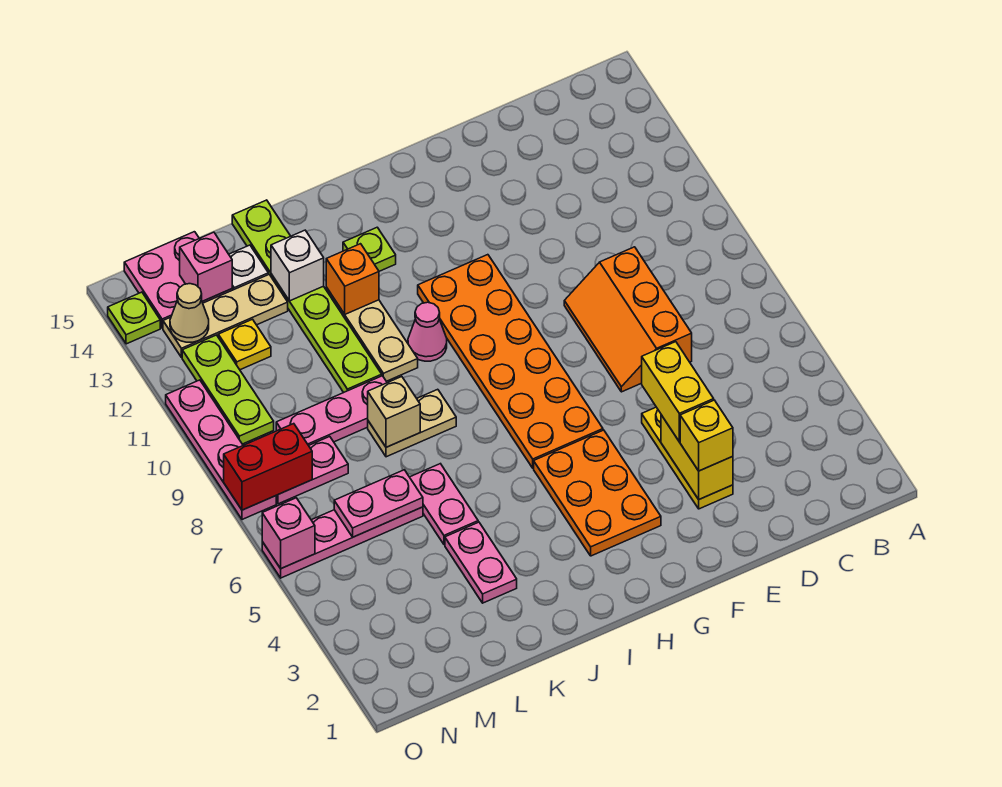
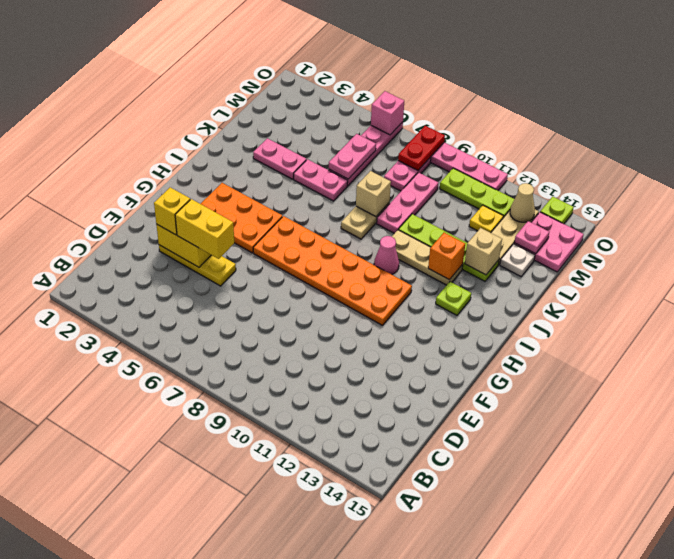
orange slope D7:E9 level 1 top D -> none
lime plate K10:K15 level 1 -> lime plate K10:K13 level 1
white brick K13 level 2 -> tan brick K13 level 2
pink brick M14 level 2 -> pink plate M14 level 2
red brick N8:O8 level 2 -> red plate N8:O8 level 2

